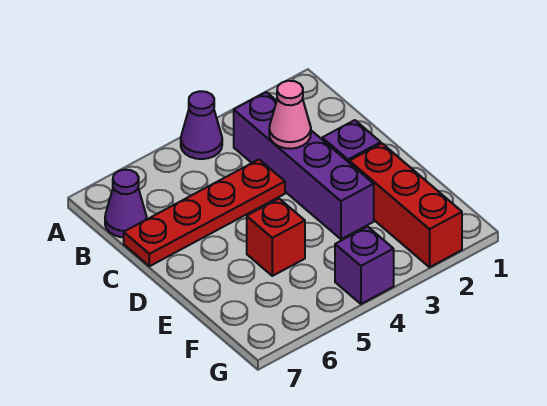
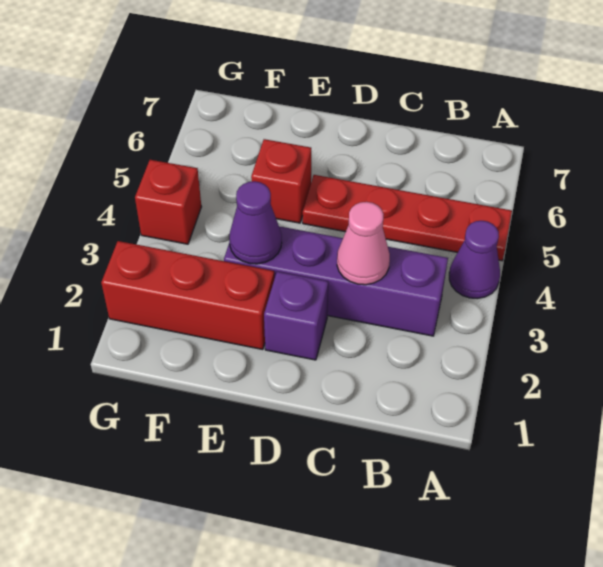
purple cone B7 level 1 -> purple cone E3 level 2
red plate C4:C7 level 1 -> red plate A5:D5 level 1
purple brick G4 level 1 -> red brick G4 level 1

